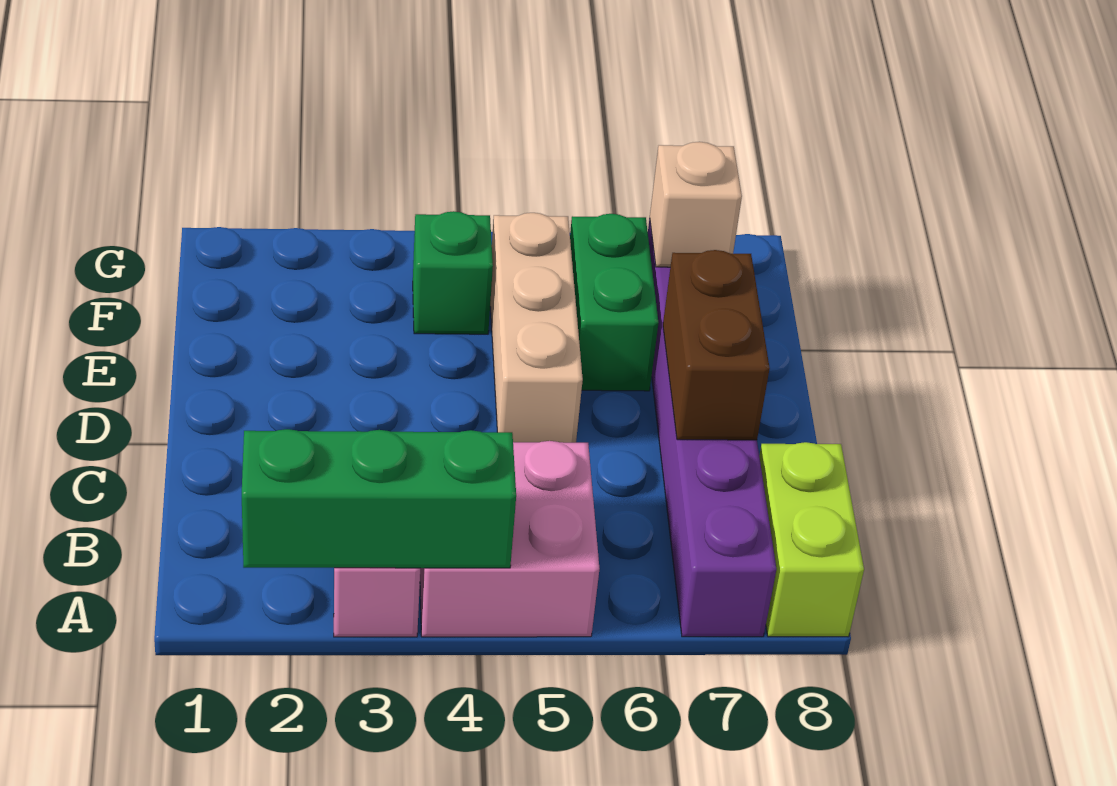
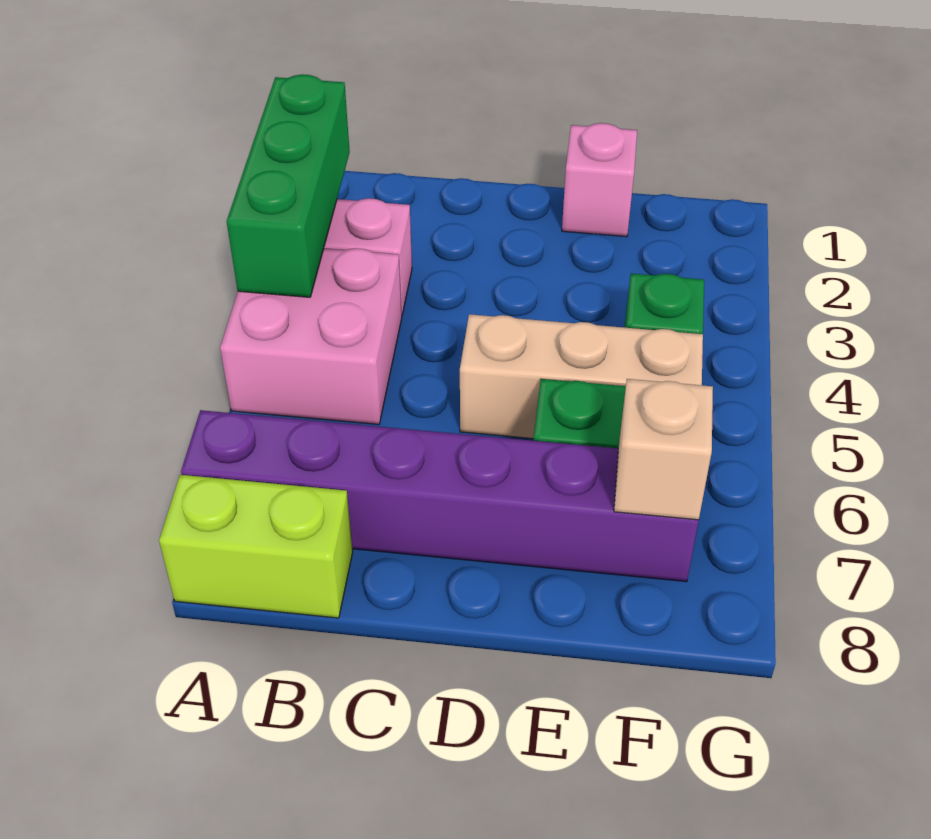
brown brick C7:D7 level 2 -> none
none -> pink brick E1 level 1

